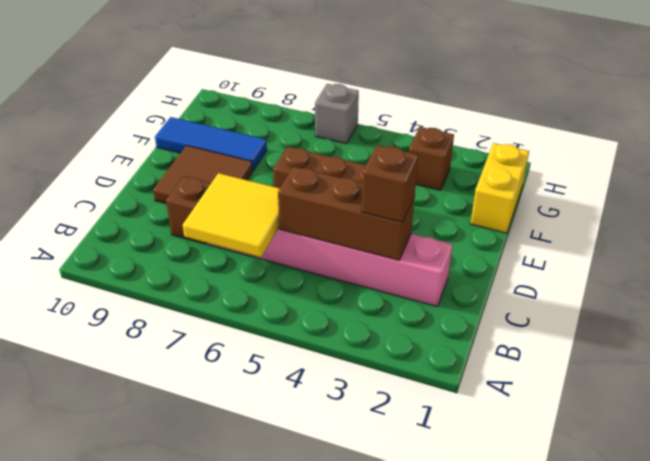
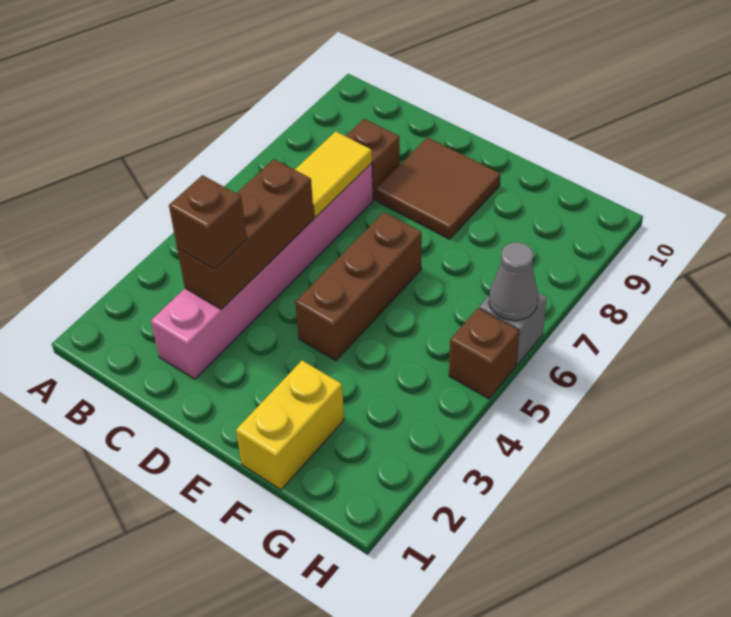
yellow tile B6:C7 level 2 -> yellow tile C6:C7 level 2
yellow brick F1:G1 level 1 -> yellow brick F1:F2 level 1
blue tile F8:F10 level 1 -> none
brown brick G3 level 1 -> brown brick H5 level 1
none -> grey cone H6 level 2

